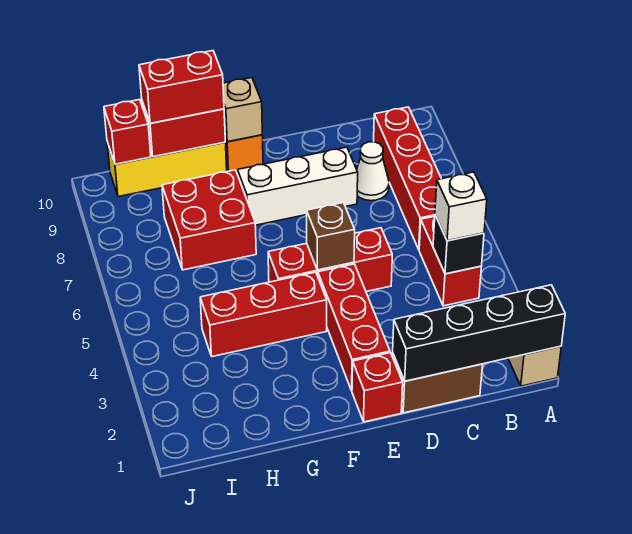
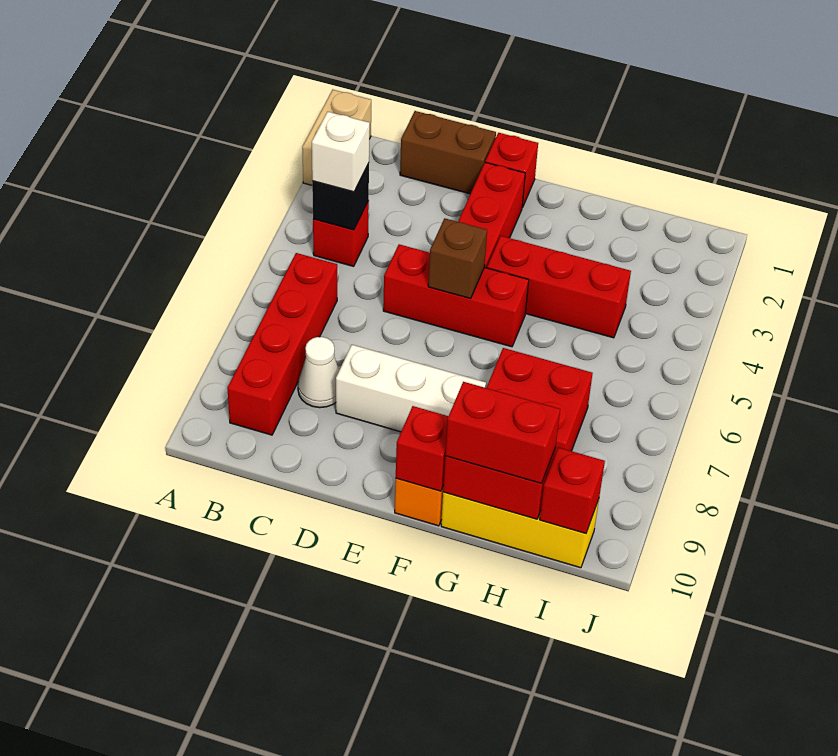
black brick A1:D1 level 2 -> none
red brick B4:B5 level 1 -> red brick B4 level 1
tan brick F10 level 2 -> red brick F10 level 2

